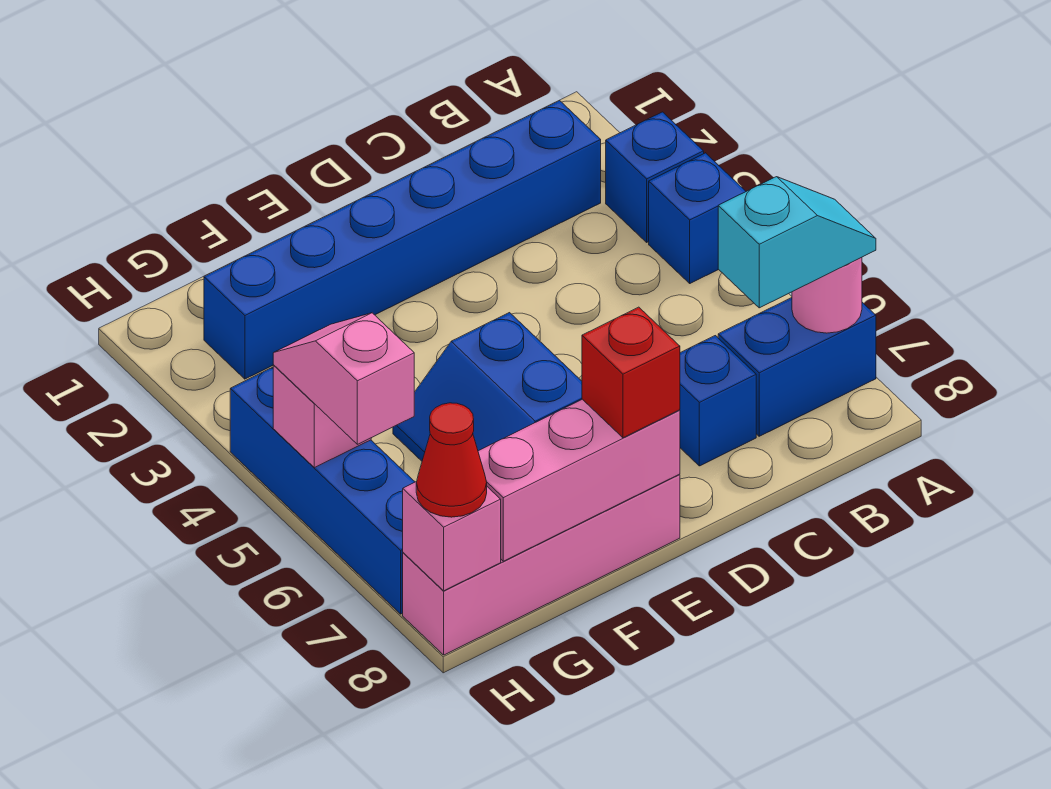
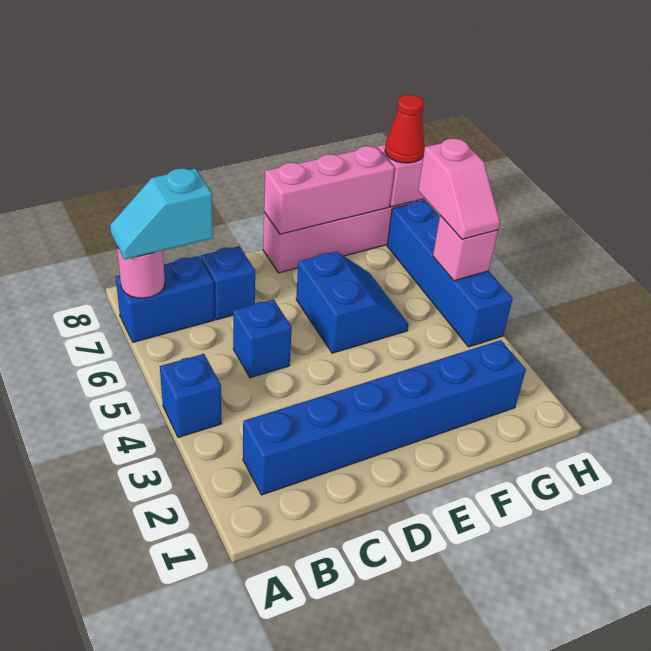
blue brick A3 level 1 -> blue brick C5 level 1
red brick E8 level 3 -> none

